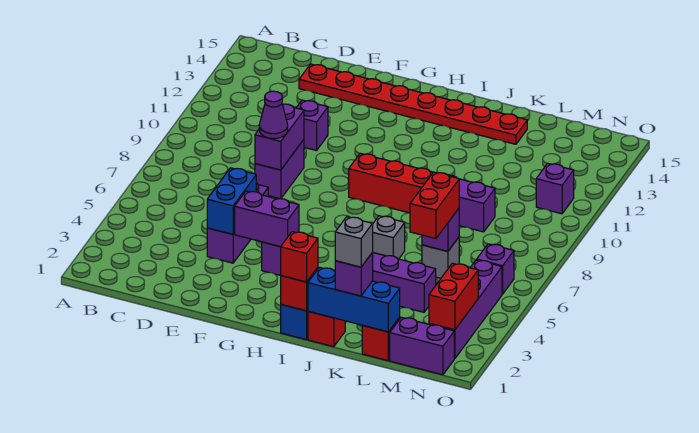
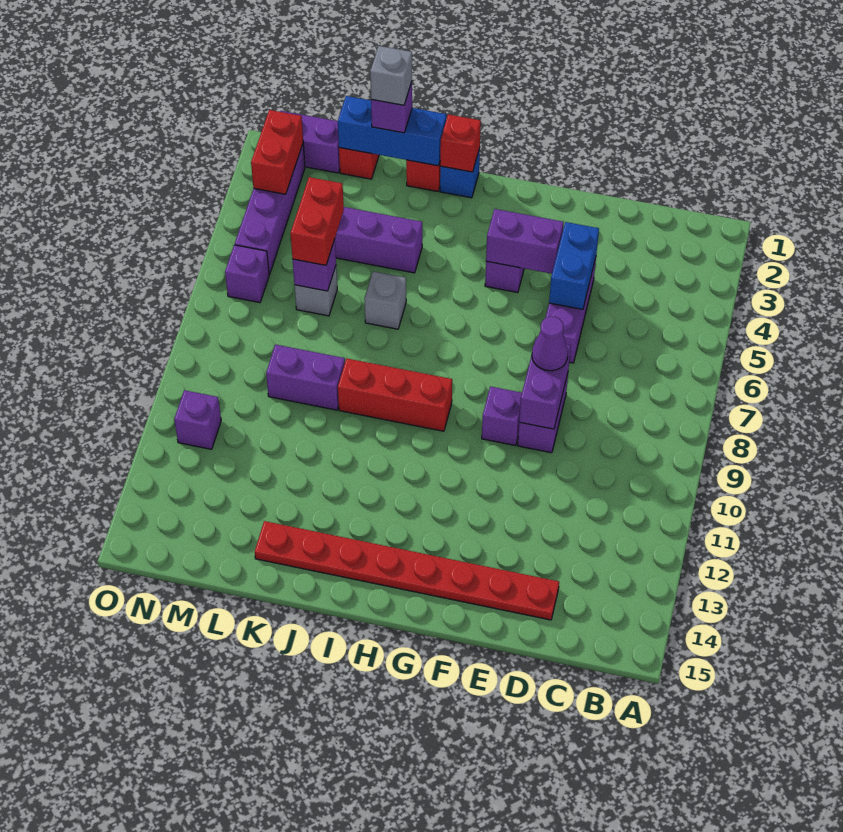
purple brick E11 level 1 -> purple brick F9 level 1
red brick I1 level 3 -> none

